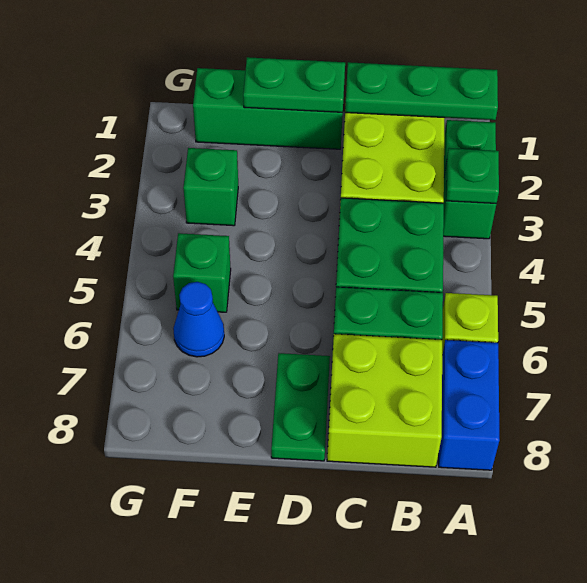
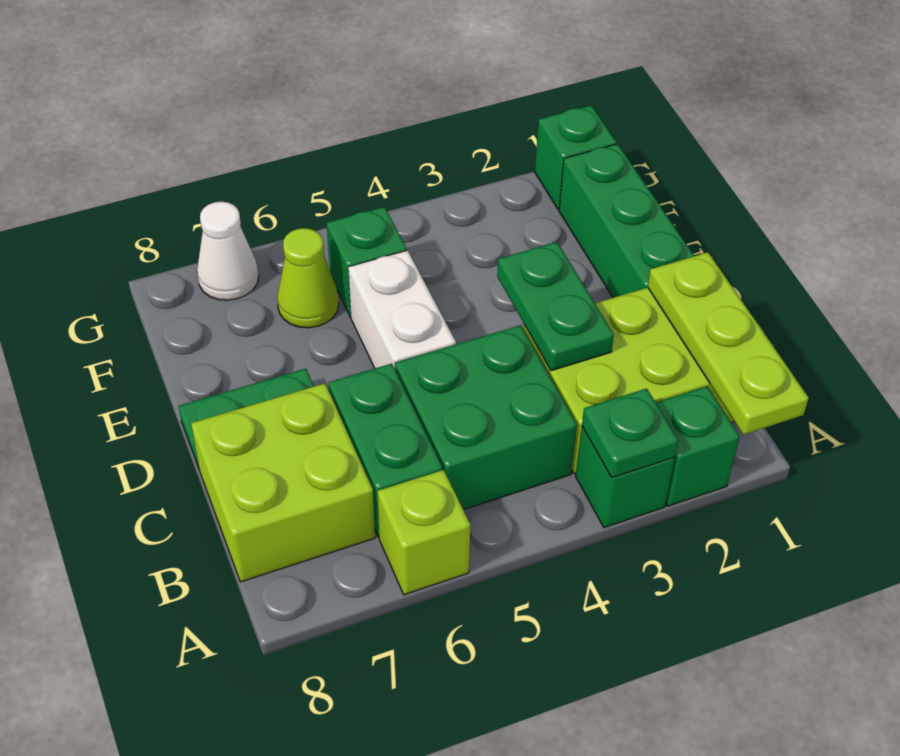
green plate A1:C1 level 2 -> lime plate A1:C1 level 2
blue brick A7:A8 level 1 -> none
green plate D1:E1 level 2 -> green plate C3:D3 level 2
none -> white brick D5:E5 level 1
green brick F3 level 1 -> green brick G1 level 1
blue cone F6 level 1 -> lime cone F6 level 1
none -> white cone G7 level 1

